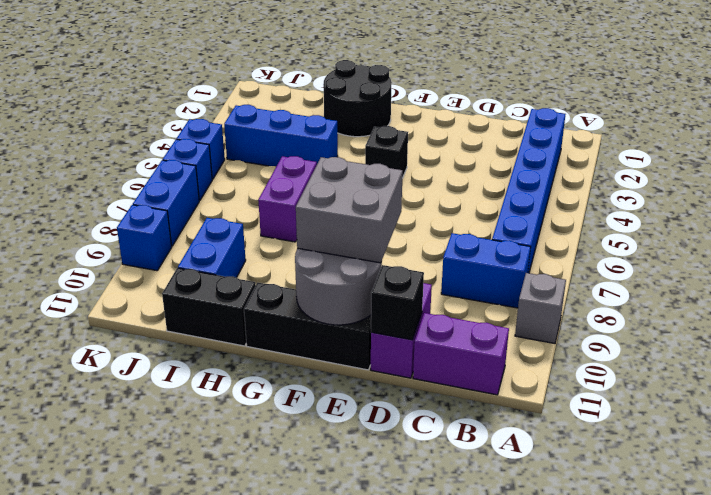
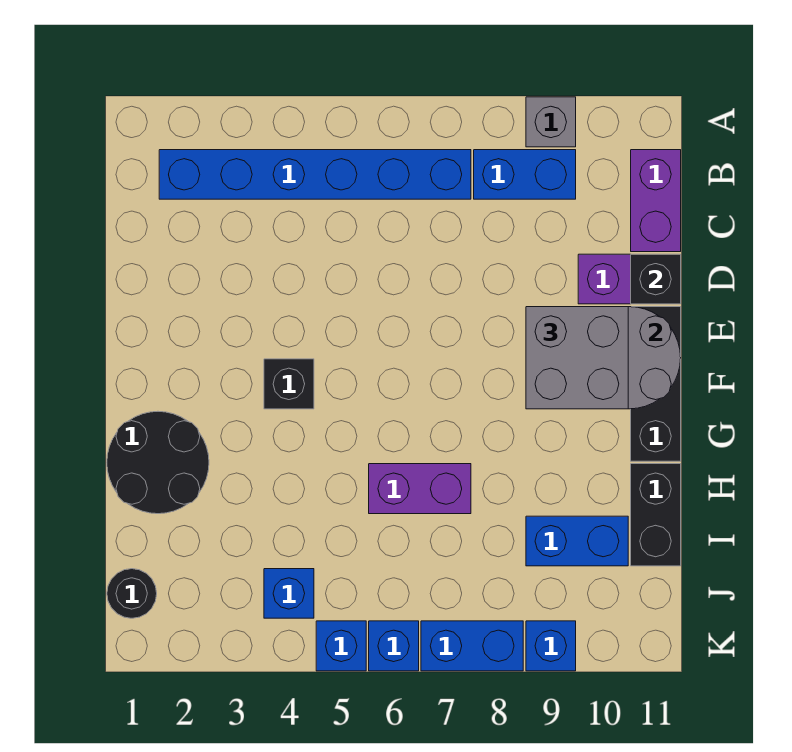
blue brick B8:C8 level 1 -> blue brick B8:B9 level 1
blue brick H4:J4 level 1 -> blue brick J4 level 1
none -> black round brick J1 level 1

